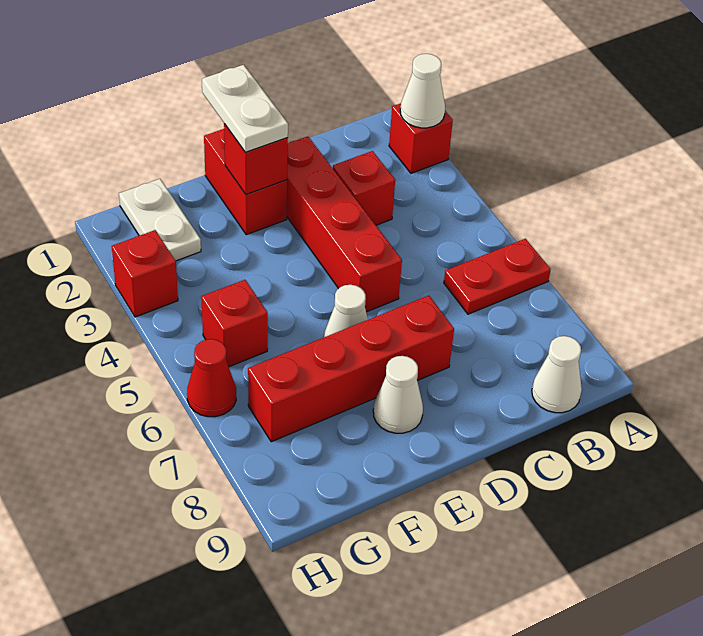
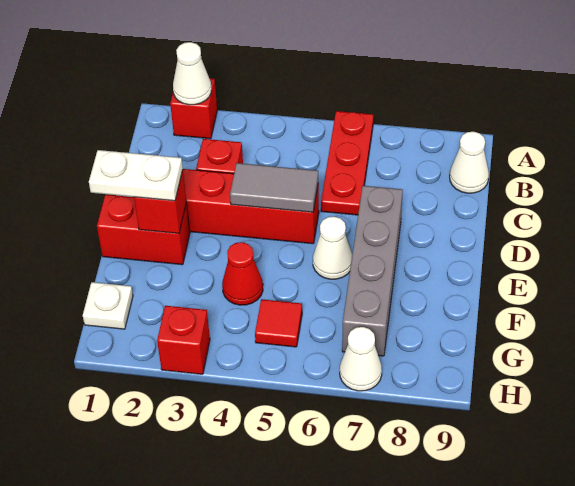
red plate A6:B6 level 1 -> red plate A6:C6 level 1
none -> grey tile D4:D5 level 2
red brick D7:G7 level 1 -> grey brick D7:G7 level 1
white cone E8 level 1 -> white cone H7 level 1
white plate G1:G2 level 1 -> white plate G1 level 1
red brick G5 level 1 -> red tile G5 level 1
red cone H6 level 1 -> red cone F4 level 1

